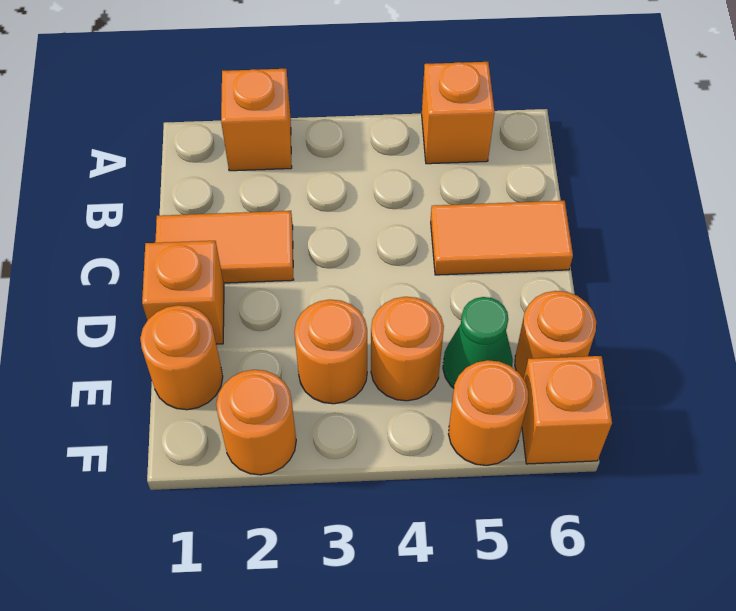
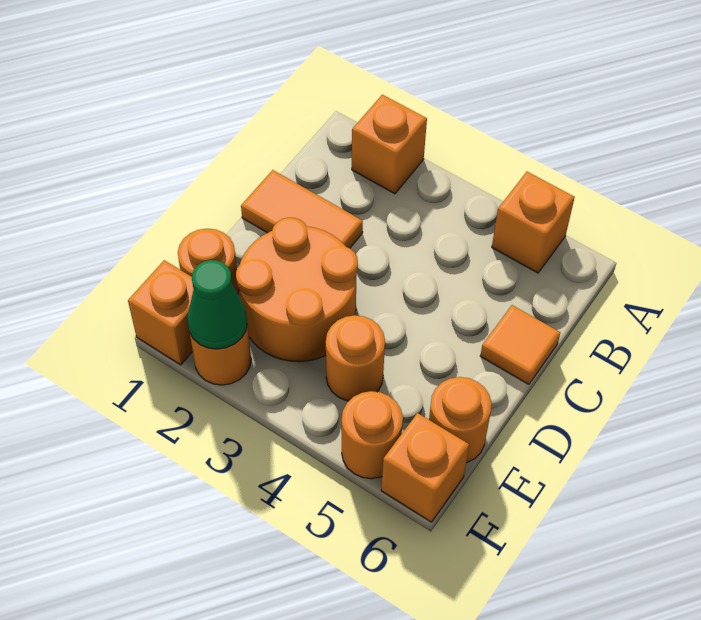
orange tile C5:C6 level 1 -> orange tile C6 level 1
orange brick D1 level 1 -> orange brick F1 level 1
orange round brick E3 level 1 -> orange round brick D2:E3 level 1
green cone E5 level 1 -> green cone F2 level 2

